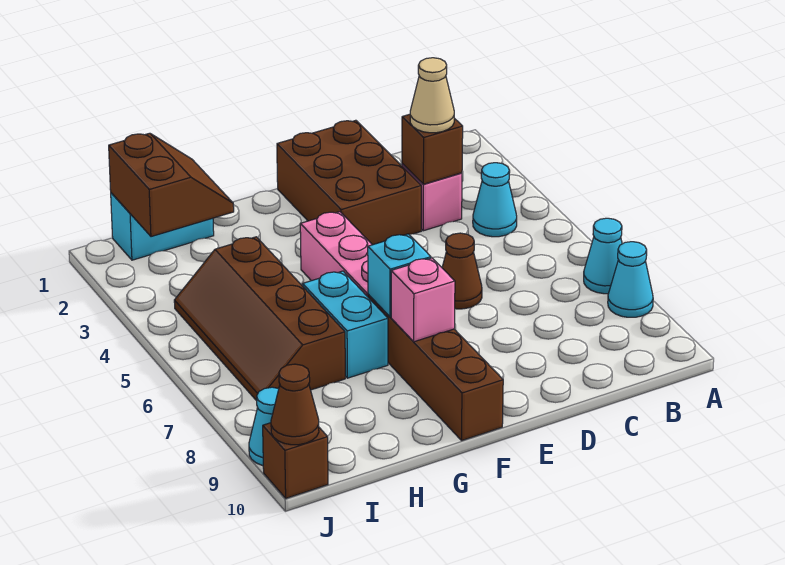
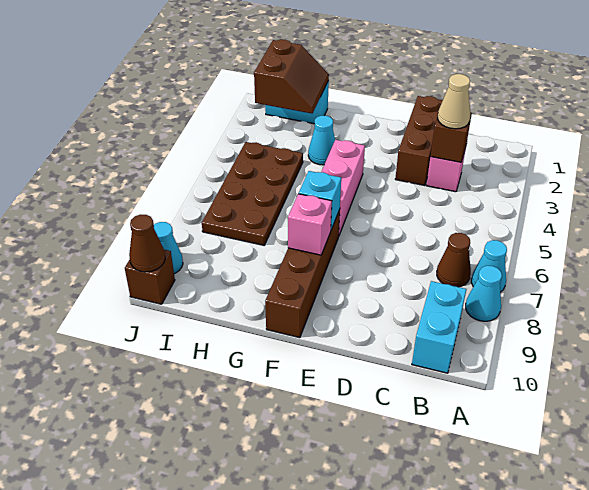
cyan cone B4 level 1 -> cyan cone G3 level 1
brown brick D1:E3 level 1 -> brown brick D1:D3 level 1
brown cone D6 level 1 -> brown cone B7 level 1
cyan brick G6:G7 level 1 -> cyan brick B9:B10 level 1
brown slope H4:I7 level 1 top H -> brown plate H4:I7 level 1

